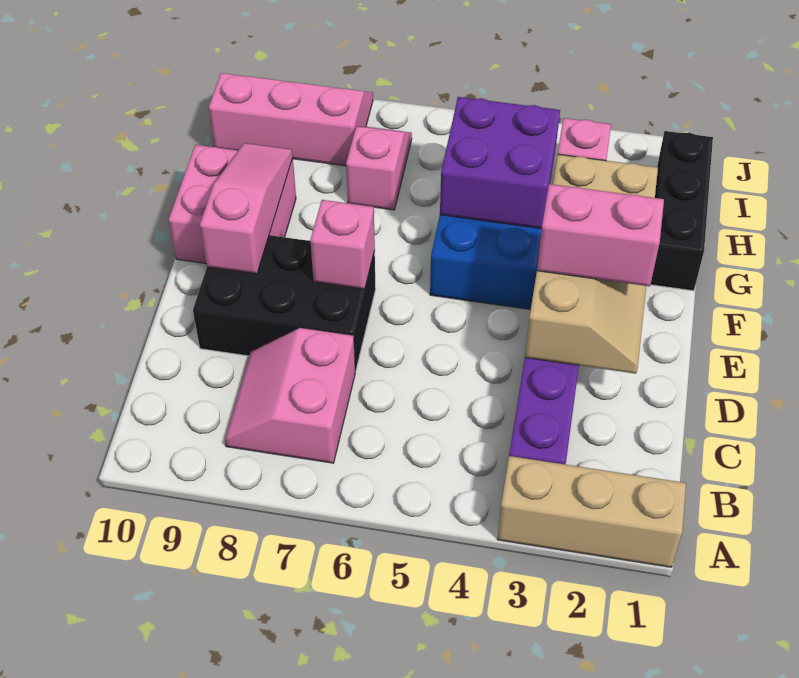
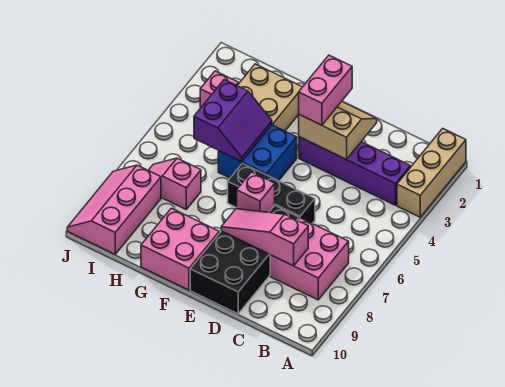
pink slope B7:C8 level 1 top 7 -> pink brick B7:C8 level 1
black brick D7:E9 level 1 -> black brick D7:E10 level 1
pink slope E9:G9 level 2 top E -> pink slope C8:E8 level 2 top C
black brick G1:I1 level 1 -> black brick D6:F6 level 1
purple brick G4:H5 level 2 -> purple slope G4:H5 level 2 top H

